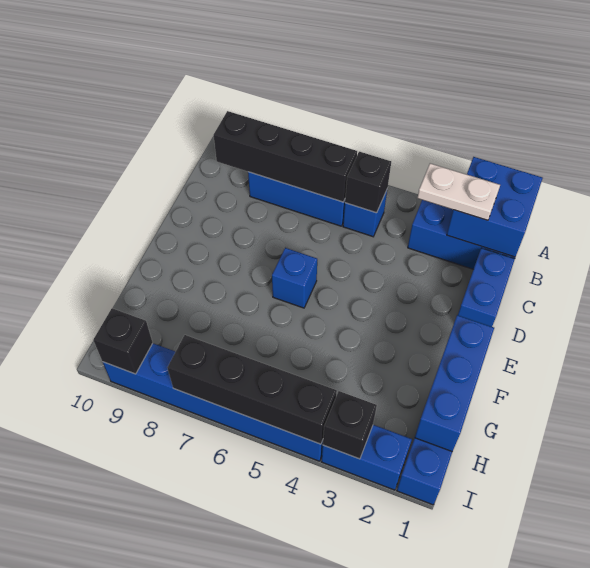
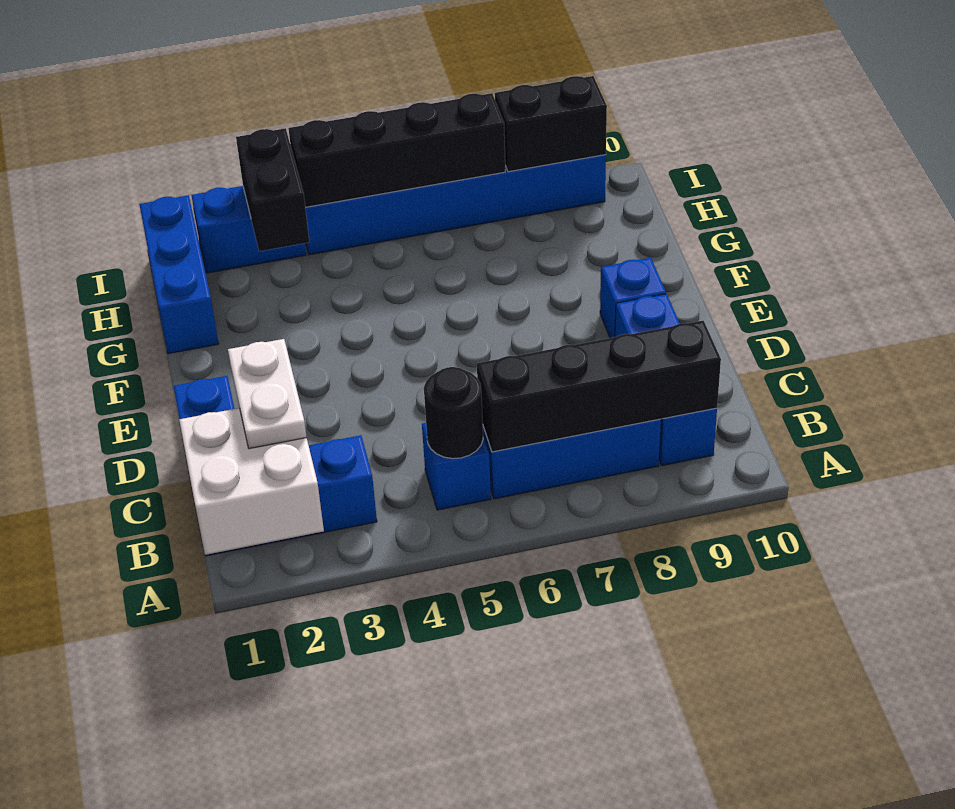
blue brick A1:B2 level 2 -> white brick A1:B2 level 2
white plate B2:B3 level 3 -> white plate B2:C2 level 3
black brick B5 level 2 -> black round brick B5 level 2
blue brick E6 level 1 -> blue brick E9 level 1
blue brick F1:H1 level 2 -> blue brick B9:D9 level 1
black brick I3 level 2 -> black brick H3:I3 level 2
black brick I9 level 2 -> black brick I8:I9 level 2

